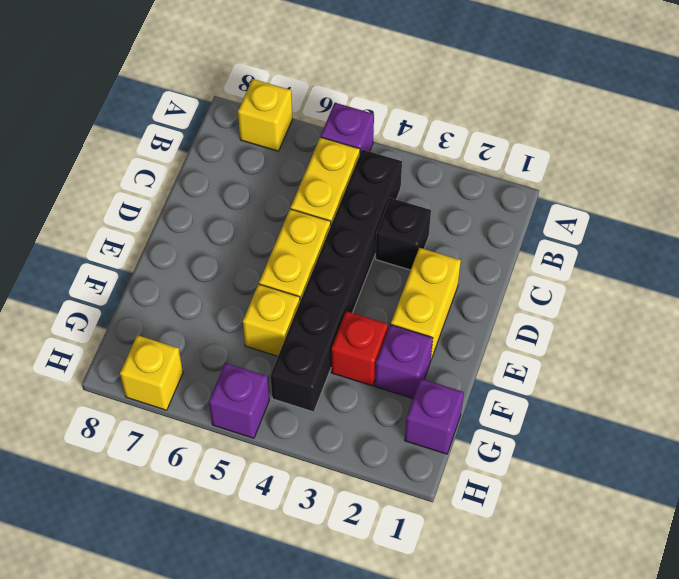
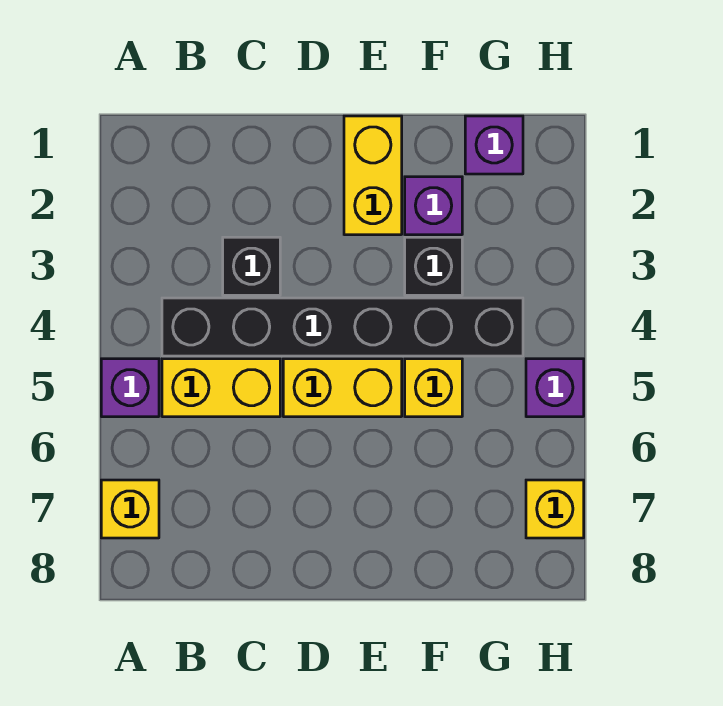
yellow brick D2:E2 level 1 -> yellow brick E1:E2 level 1
red brick F3 level 1 -> black brick F3 level 1

